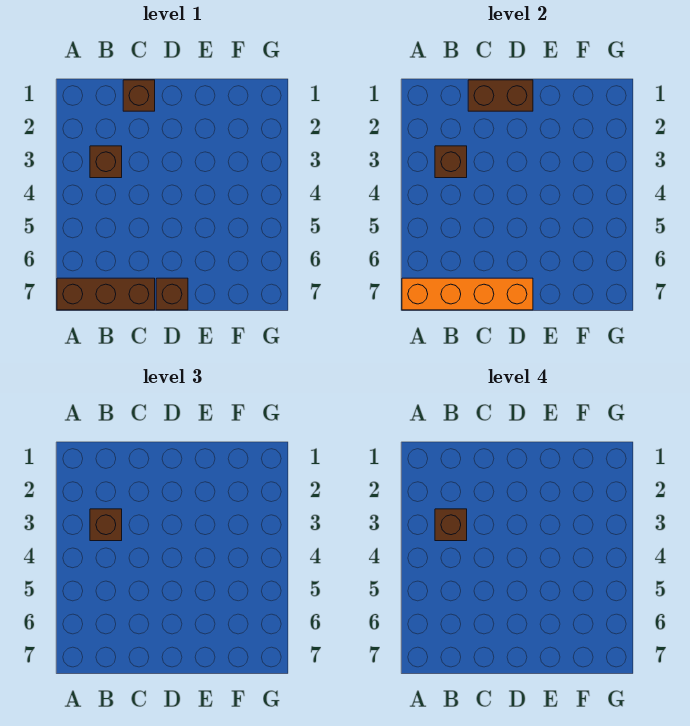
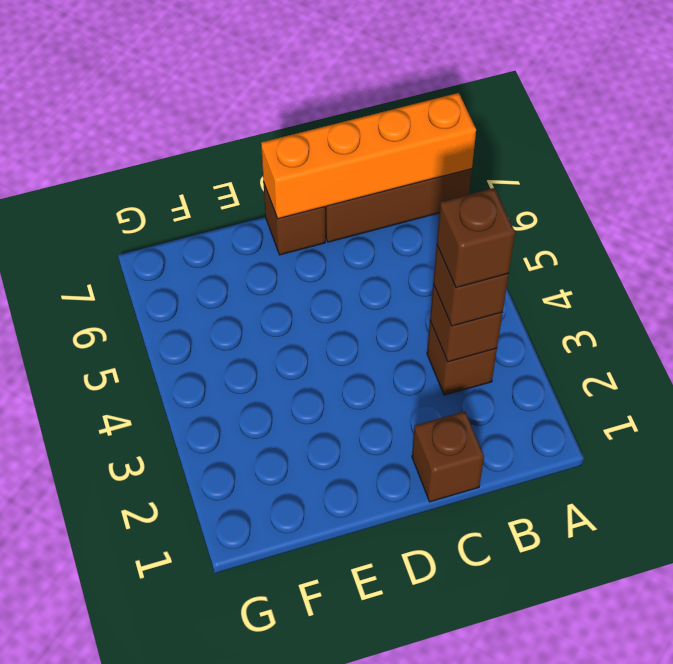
brown brick C1:D1 level 2 -> none

